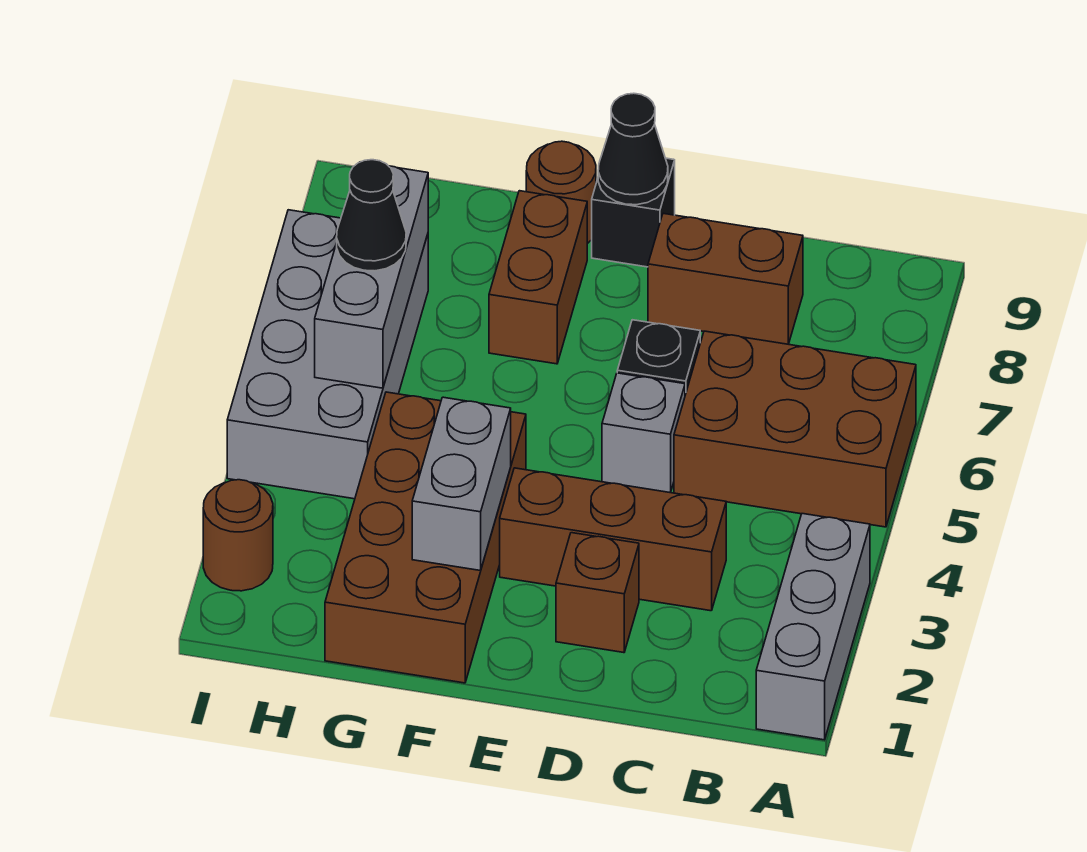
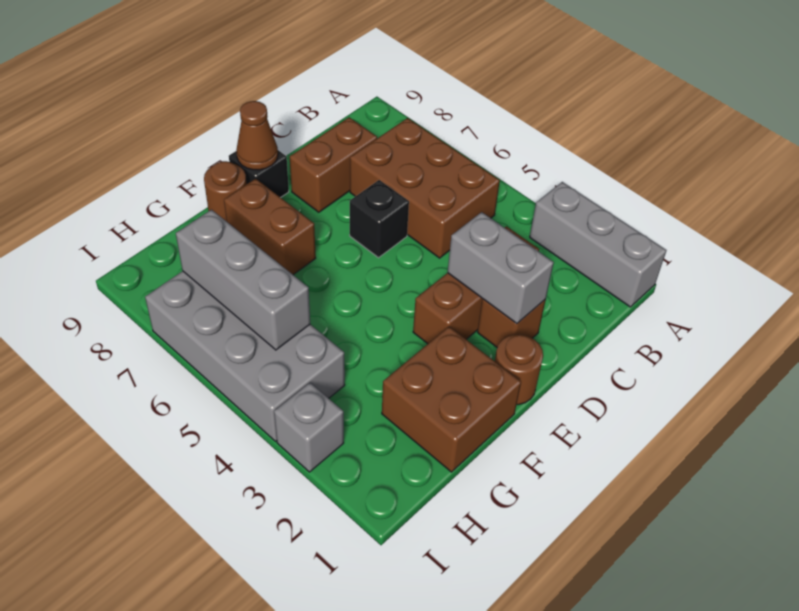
brown brick A5:C6 level 1 -> brown brick B5:C7 level 1
grey brick D5 level 1 -> grey brick I3 level 1
black cone E9 level 2 -> brown cone E9 level 2
brown brick F1:G4 level 1 -> brown brick F1:G2 level 1
grey brick F2:F3 level 2 -> grey brick D2:D3 level 2
black cone H6 level 3 -> none
brown round brick I2 level 1 -> brown round brick E1 level 1

